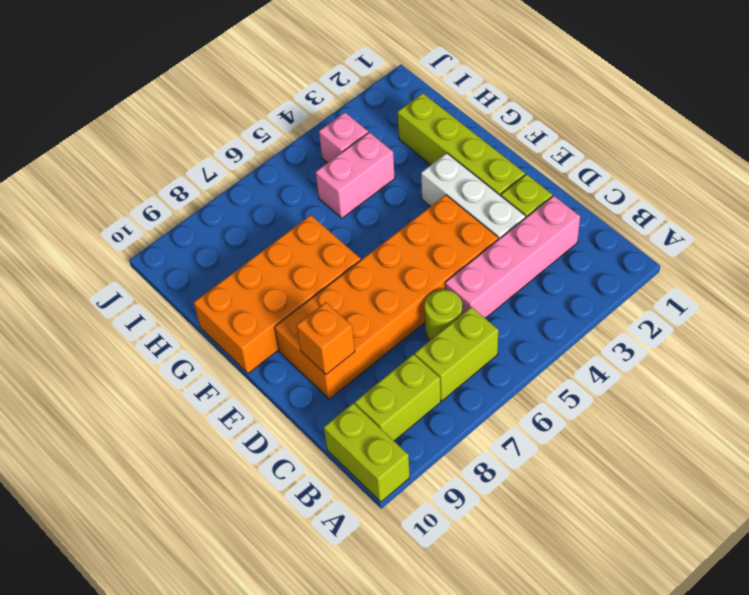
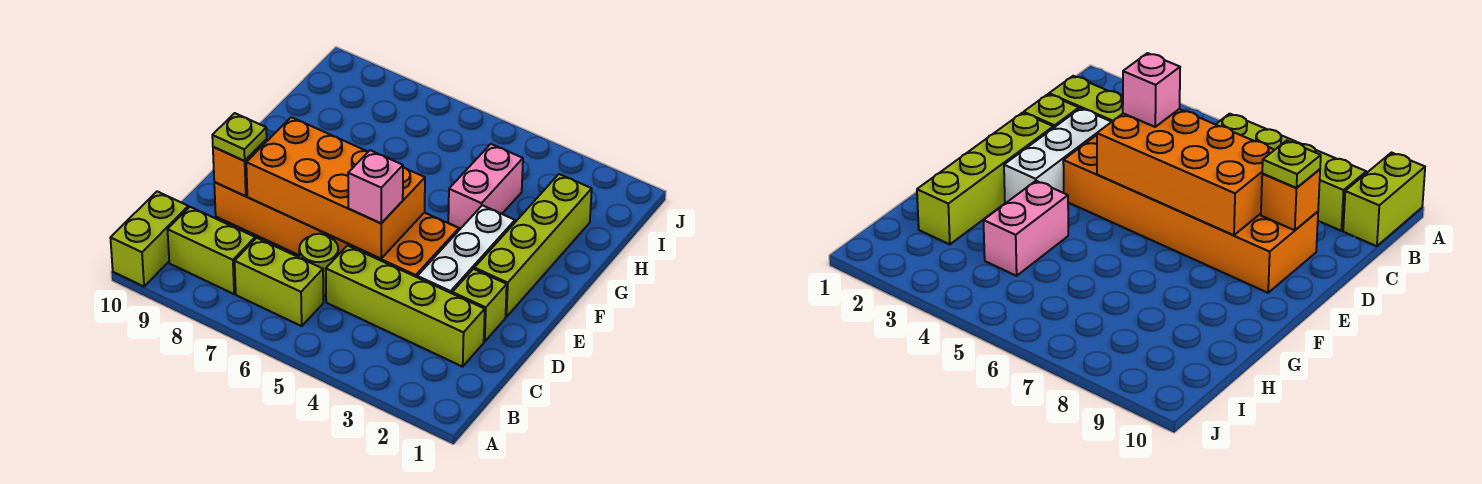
pink brick C2:C5 level 1 -> lime brick C2:C5 level 1
none -> lime plate D9 level 3
orange brick F7:G10 level 1 -> orange brick D5:E8 level 2
pink brick H4:H5 level 1 -> pink brick G4:H4 level 1
pink brick I4 level 1 -> pink brick D5 level 3

